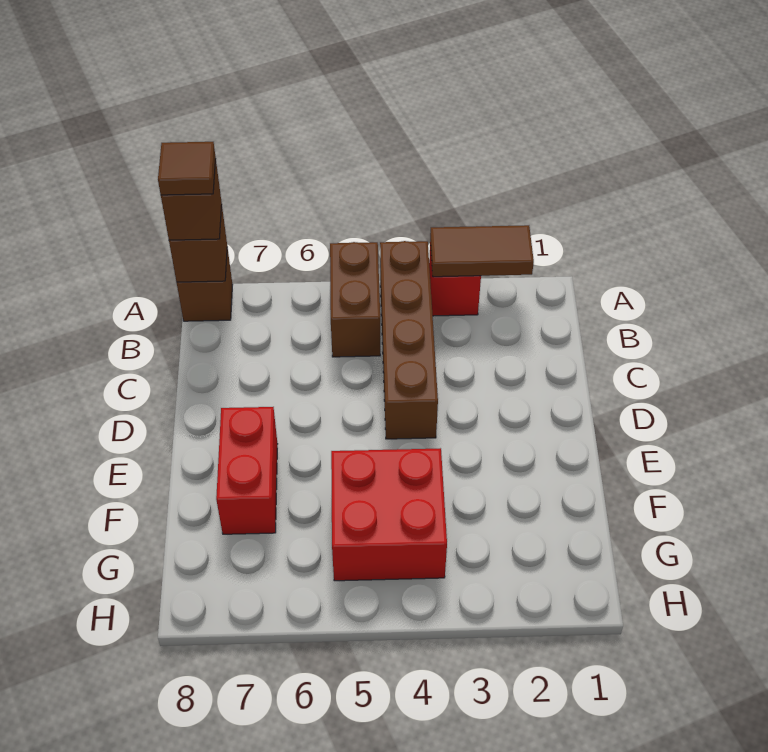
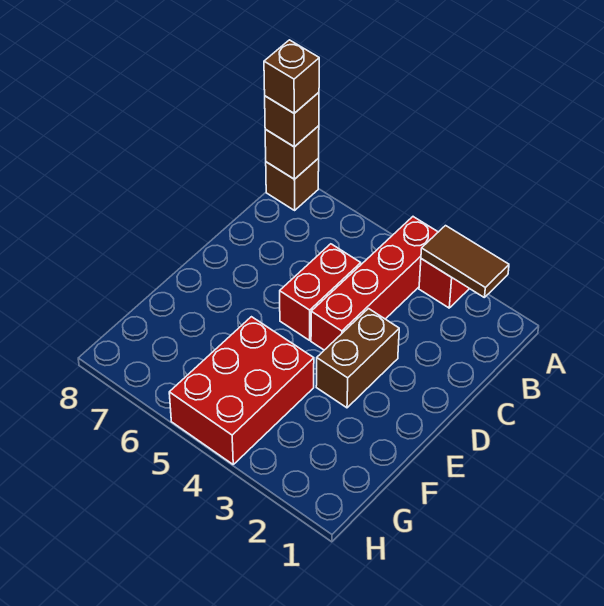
brown brick A4:D4 level 1 -> red brick A4:D4 level 1
brown brick A5:B5 level 1 -> brown brick D3:E3 level 1
brown tile A8 level 4 -> brown brick A8 level 4
red brick E7:F7 level 1 -> red brick C5:D5 level 1
red brick F4:G5 level 1 -> red brick F4:H5 level 1

